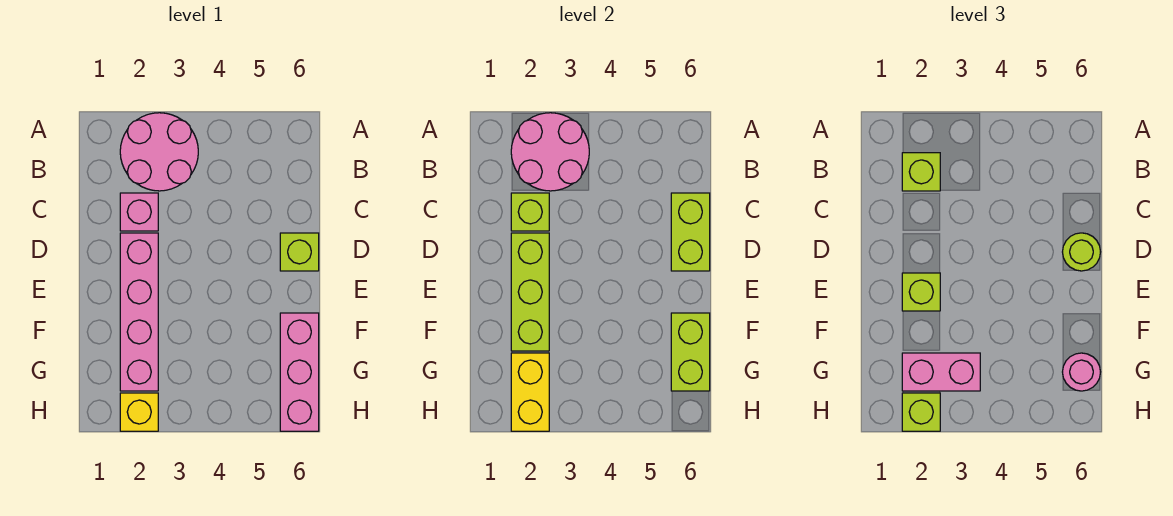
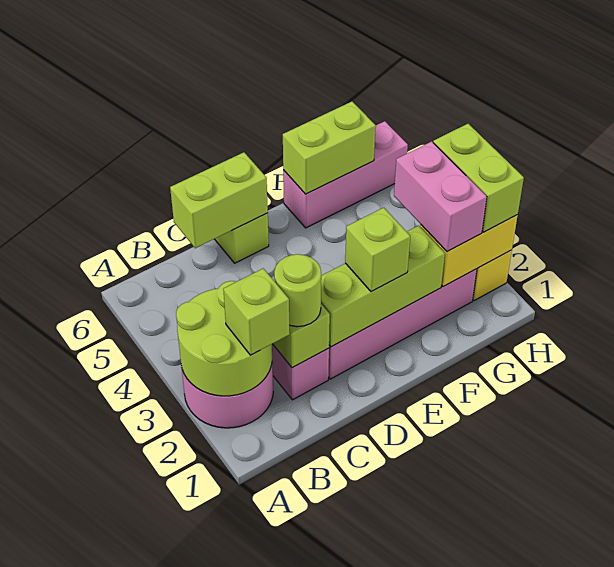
pink round brick A2:B3 level 2 -> lime round brick A2:B3 level 2
lime round brick D6 level 3 -> lime round brick C2 level 3
pink round brick G6 level 3 -> none
lime brick H2 level 3 -> lime brick H2:H3 level 3

